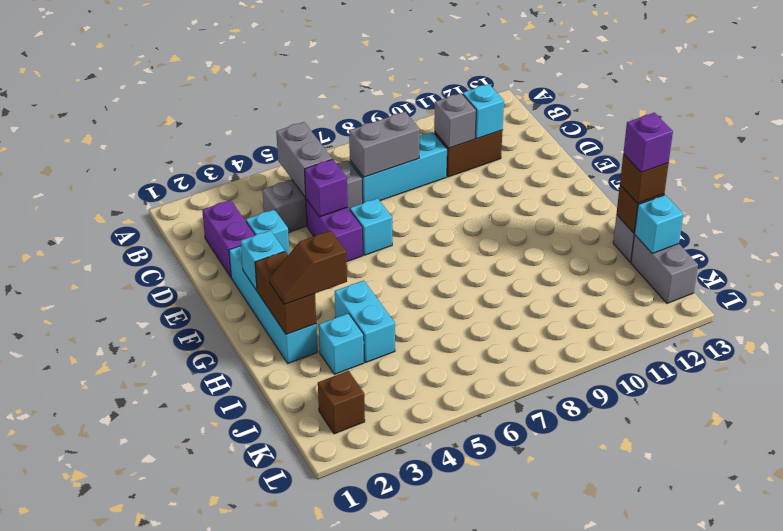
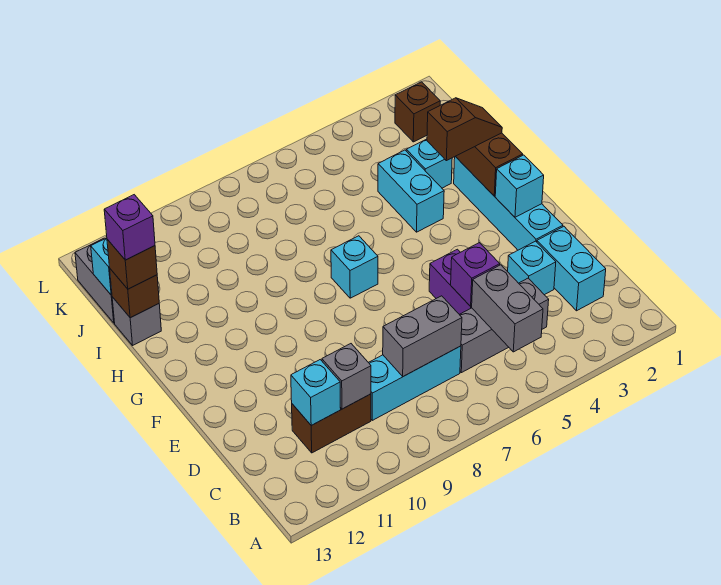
purple brick C2:D2 level 1 -> cyan brick C2:D2 level 1
cyan brick E6 level 1 -> cyan brick G7 level 1

